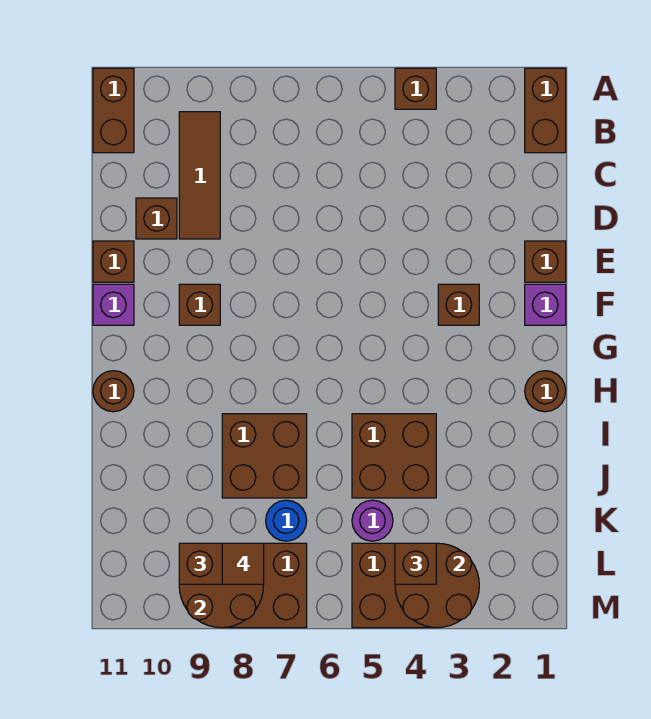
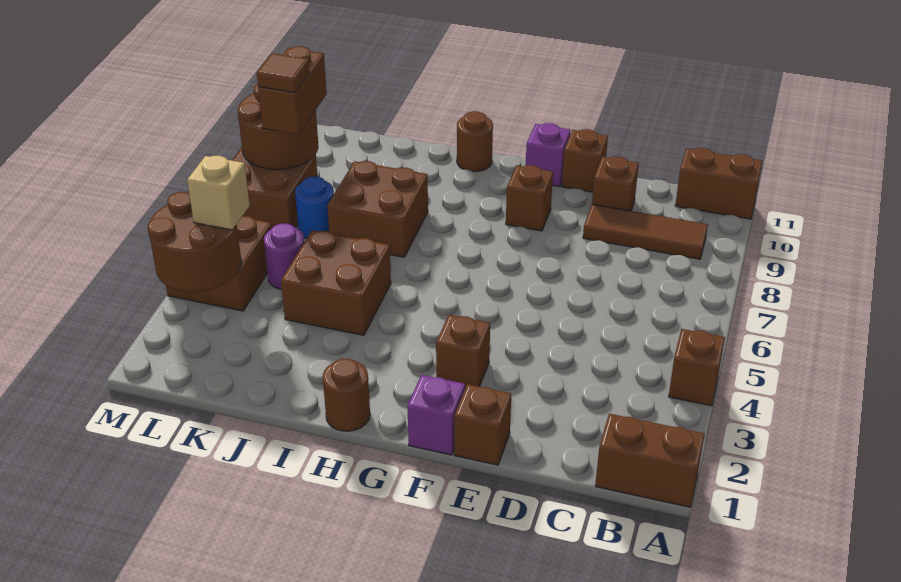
brown brick L4 level 3 -> tan brick L4 level 3

